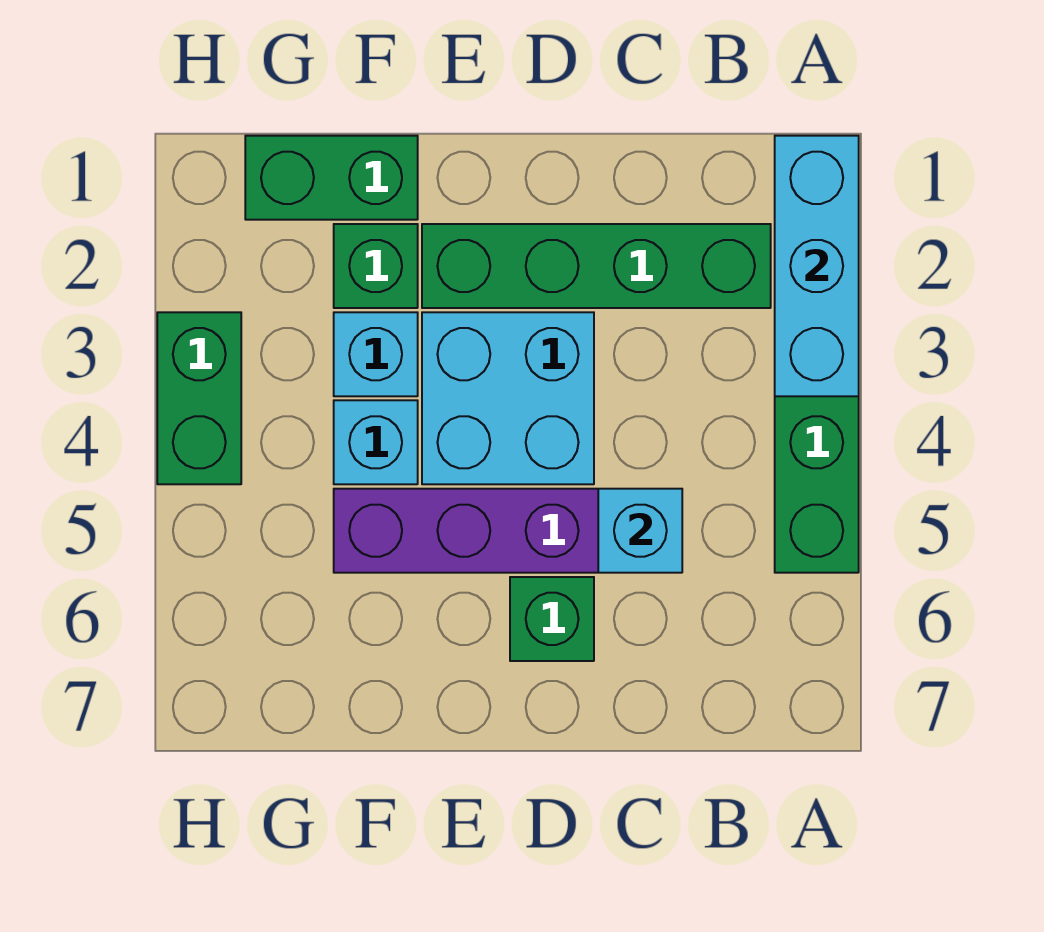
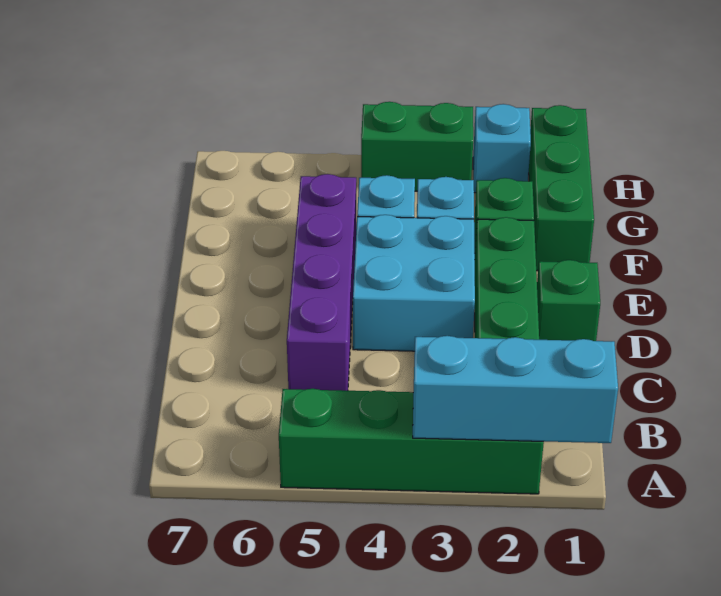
cyan brick C5 level 2 -> cyan brick H2 level 1
green brick D6 level 1 -> green brick D1 level 1
green brick F1:G1 level 1 -> green brick F1:H1 level 1

